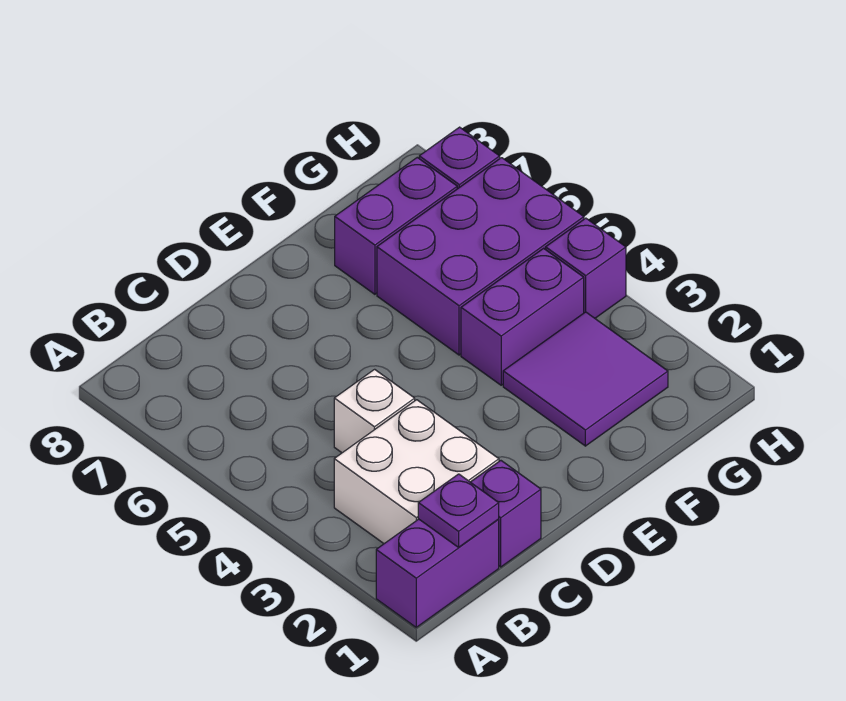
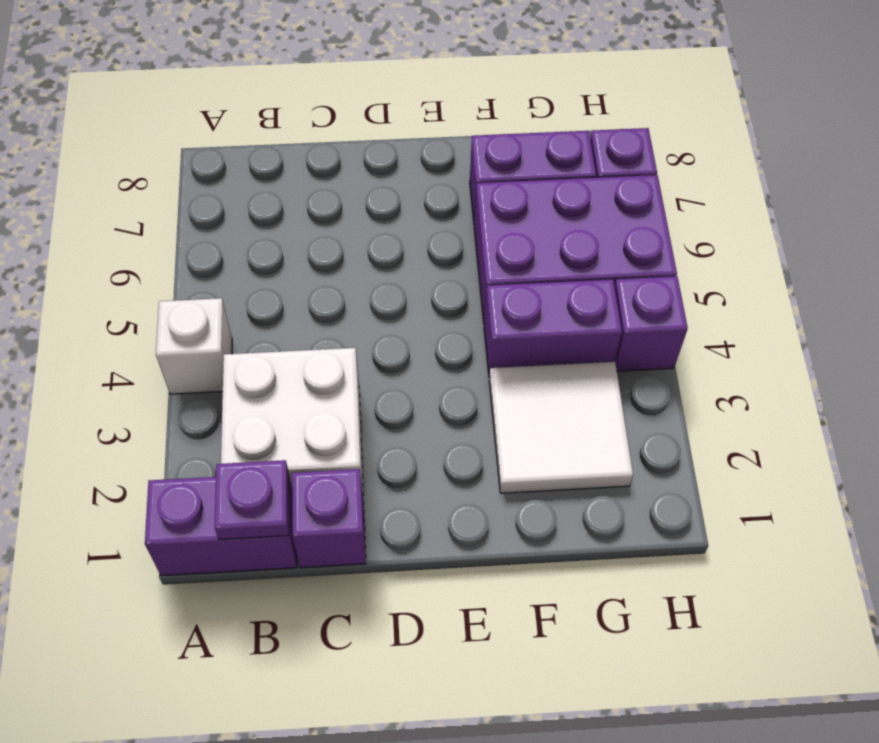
white brick C4 level 1 -> white brick A4 level 1
purple tile F2:G3 level 1 -> white tile F2:G3 level 1

